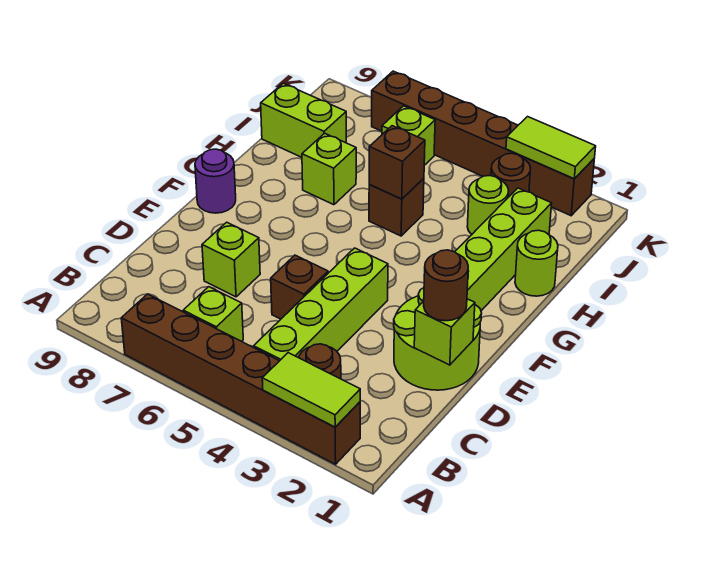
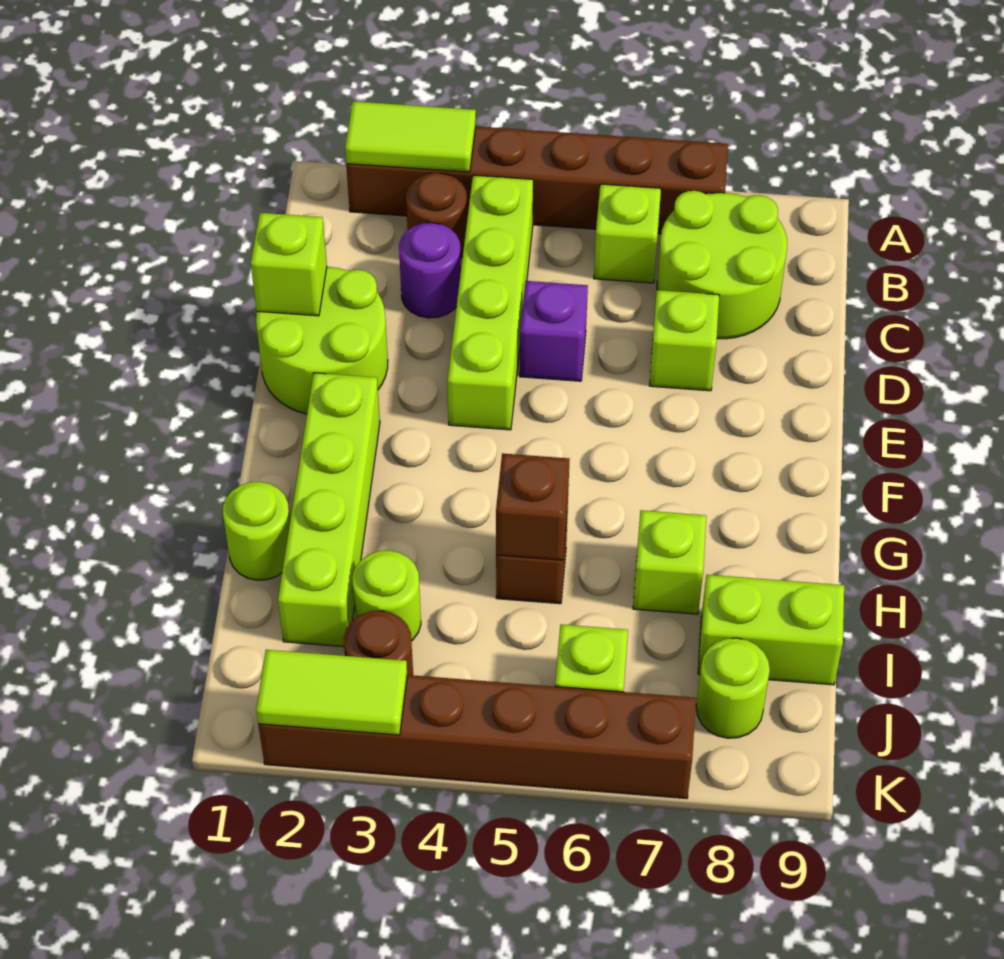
none -> lime round brick B7:C8 level 1
brown round brick D1 level 3 -> none
brown brick D5 level 1 -> purple brick D5 level 1
purple round brick F9 level 1 -> purple round brick C3 level 1
none -> lime round brick J8 level 1

